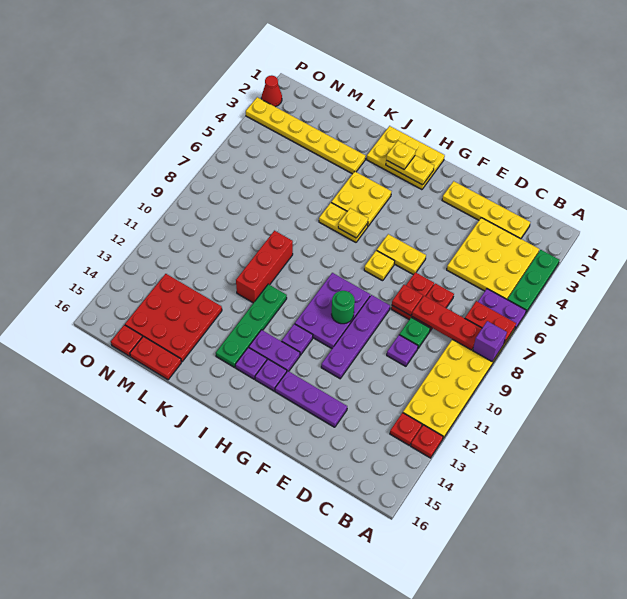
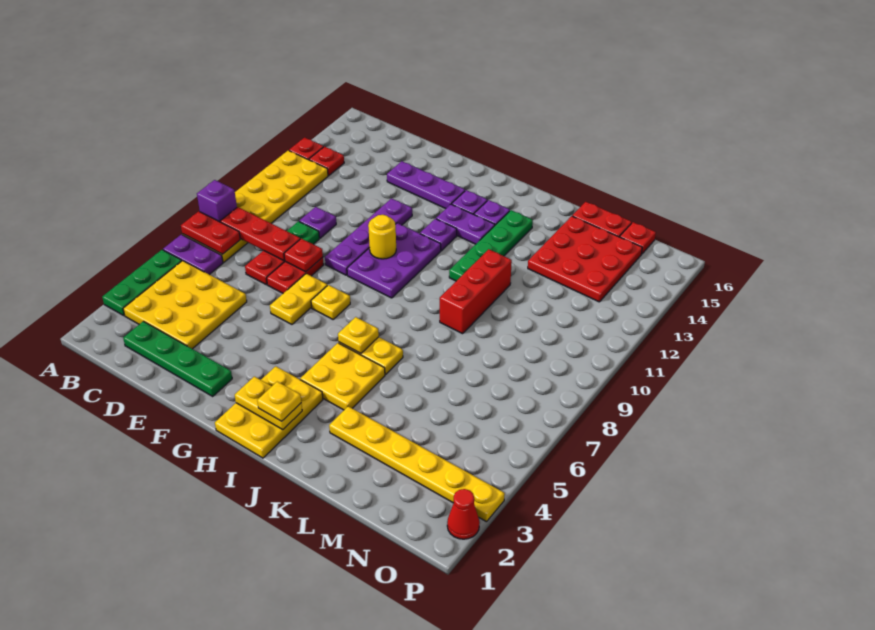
yellow plate C2:F2 level 1 -> green plate C2:F2 level 1
yellow plate F6:G6 level 1 -> yellow plate F6:F7 level 1
green round brick G10 level 2 -> yellow round brick G10 level 2
yellow plate H1:J2 level 1 -> yellow plate H1:I3 level 1

